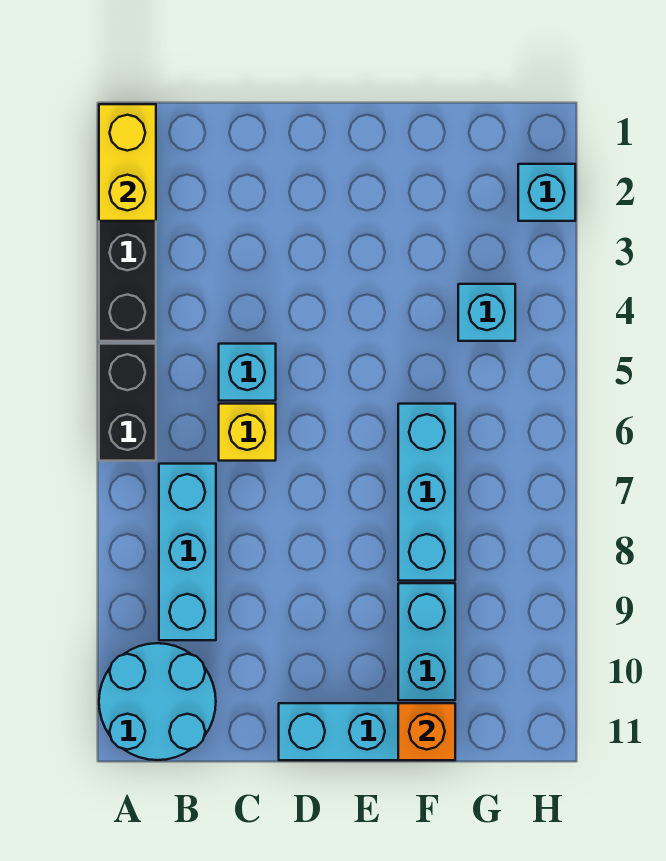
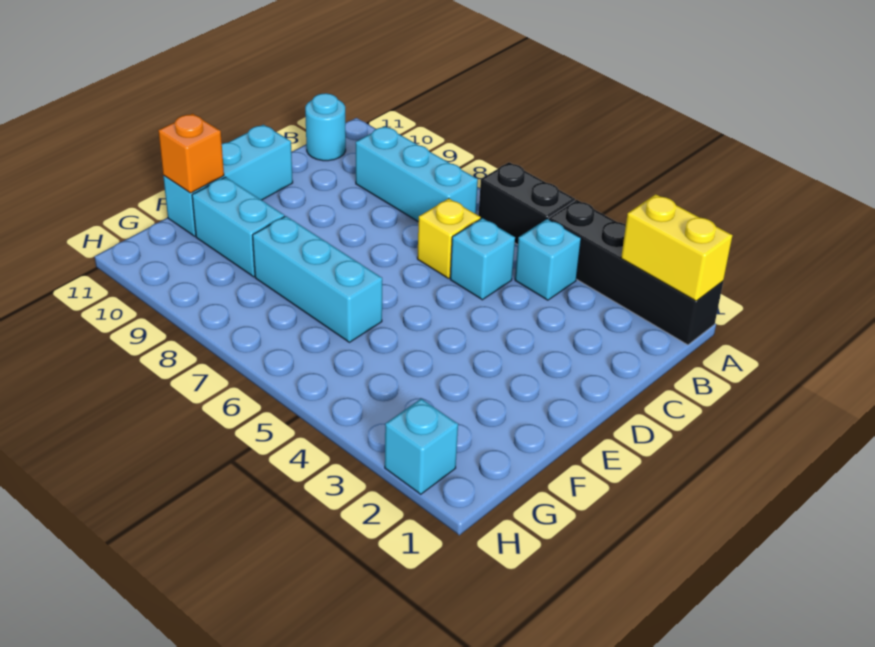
cyan round brick A10:B11 level 1 -> cyan round brick B11 level 1
cyan brick G4 level 1 -> cyan brick B4 level 1

